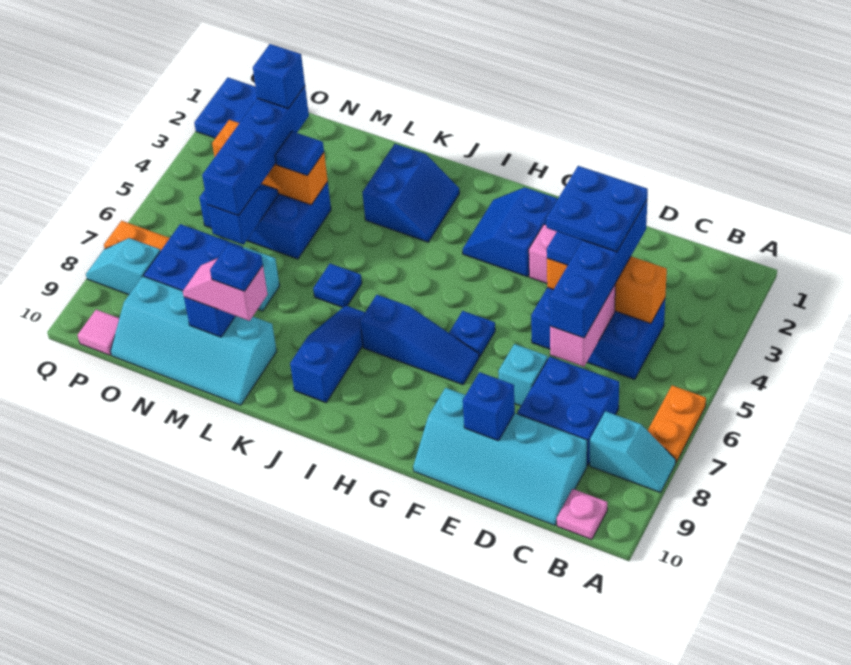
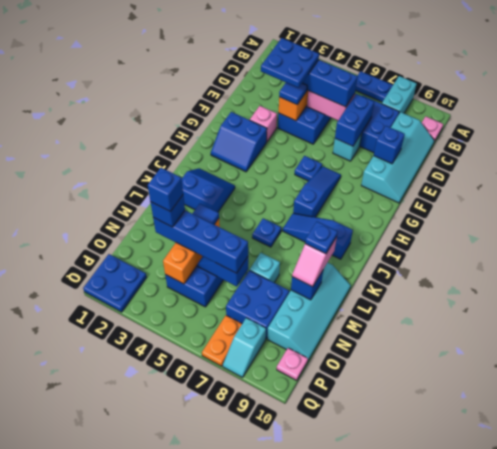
orange plate A6:A7 level 1 -> blue plate A6:A7 level 1
cyan slope A8:B8 level 1 top B -> cyan brick A8:B8 level 1
none -> blue brick D7:E7 level 2
none -> blue brick N3 level 5
pink tile P10 level 1 -> pink plate P10 level 1

